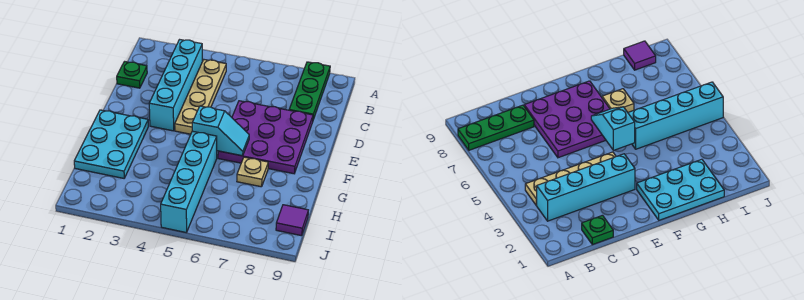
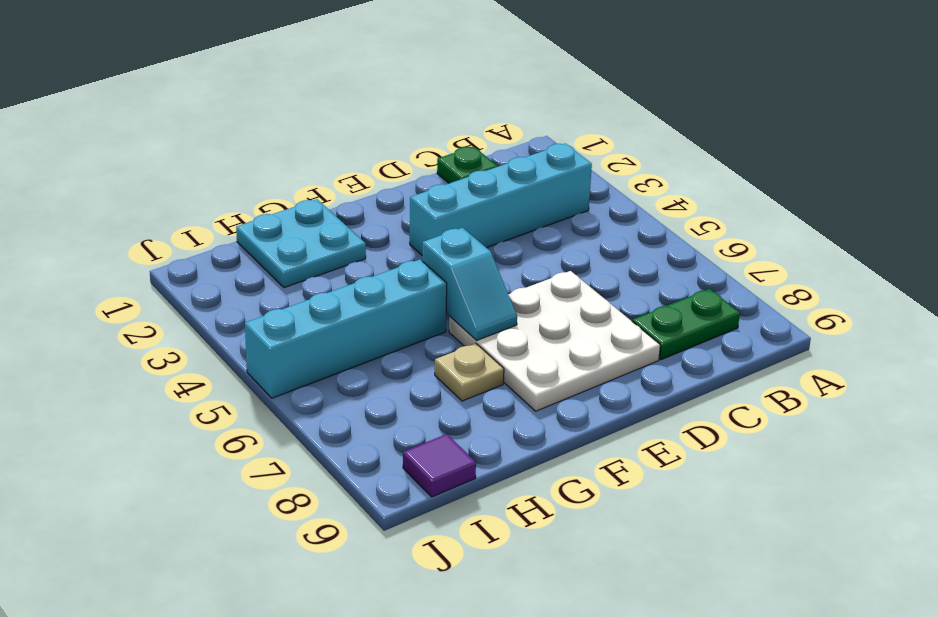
green plate A8:C8 level 1 -> green plate B8:C8 level 1
tan plate B4:E4 level 1 -> none
purple plate D6:F8 level 1 -> white plate D6:F8 level 1
cyan plate F1:H2 level 1 -> cyan plate G1:H2 level 1

